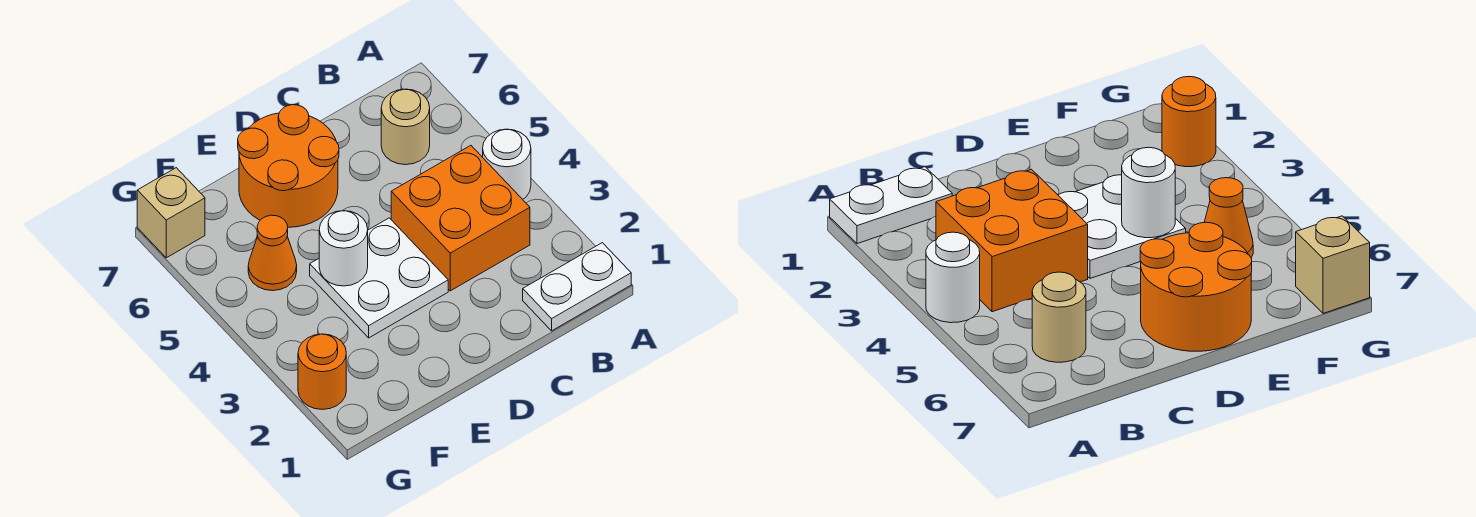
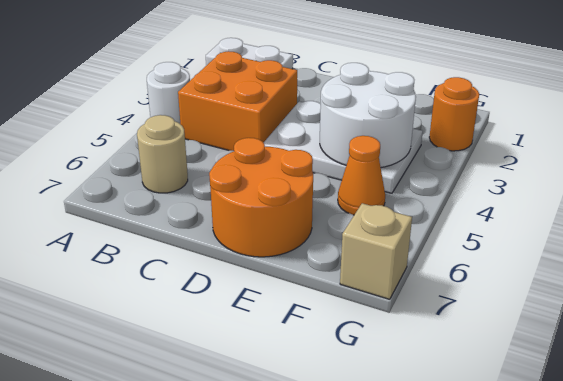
white plate D3:E4 level 1 -> white plate D3:F4 level 1
white round brick E4 level 2 -> white round brick E3:F4 level 2

